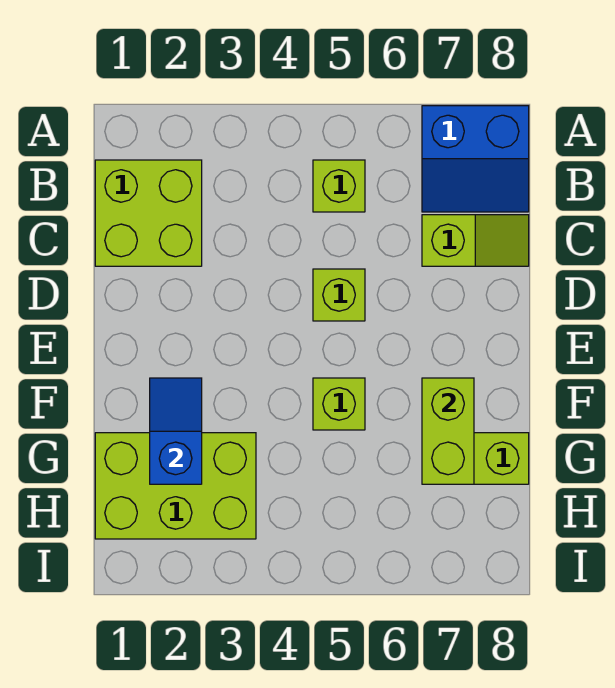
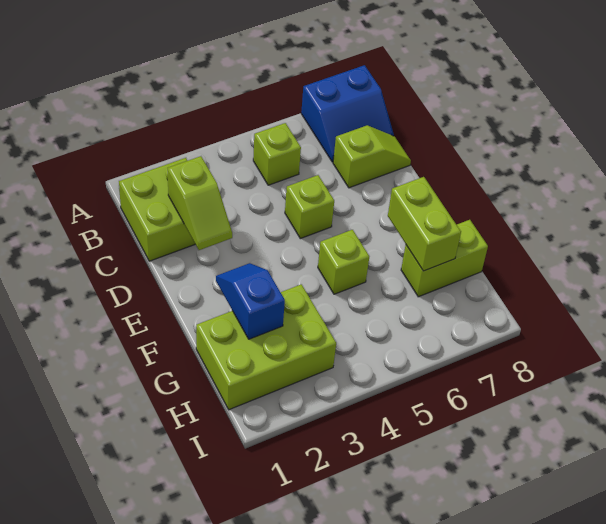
none -> lime slope C2:D2 level 2 top C

